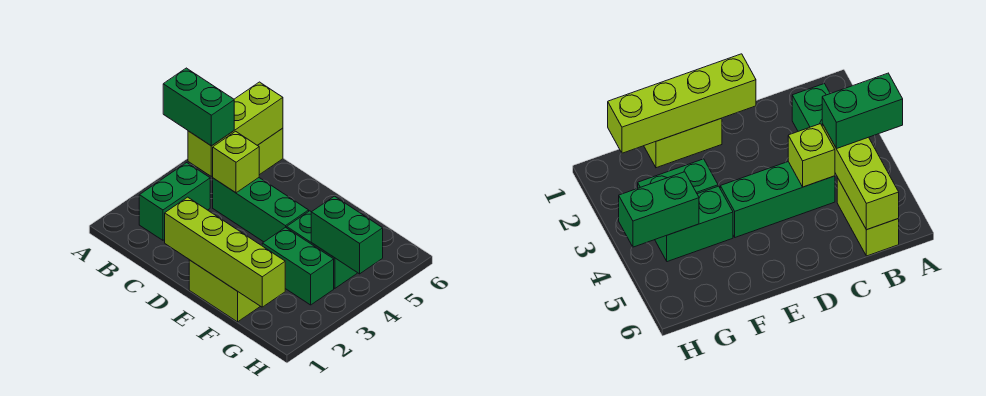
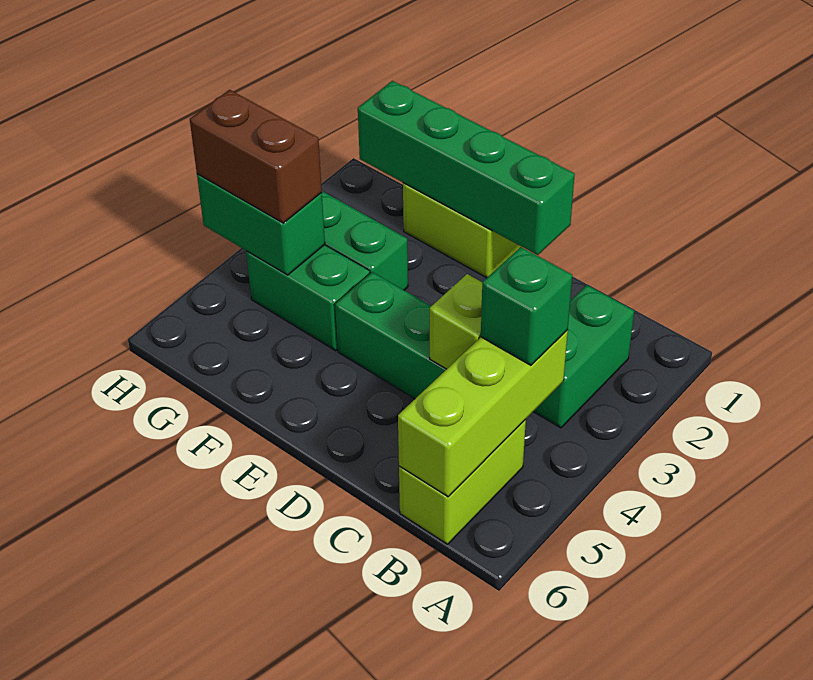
green brick A4:B4 level 3 -> green brick B4 level 3
lime brick D1:G1 level 2 -> green brick D1:G1 level 2
none -> brown brick G4:H4 level 3

